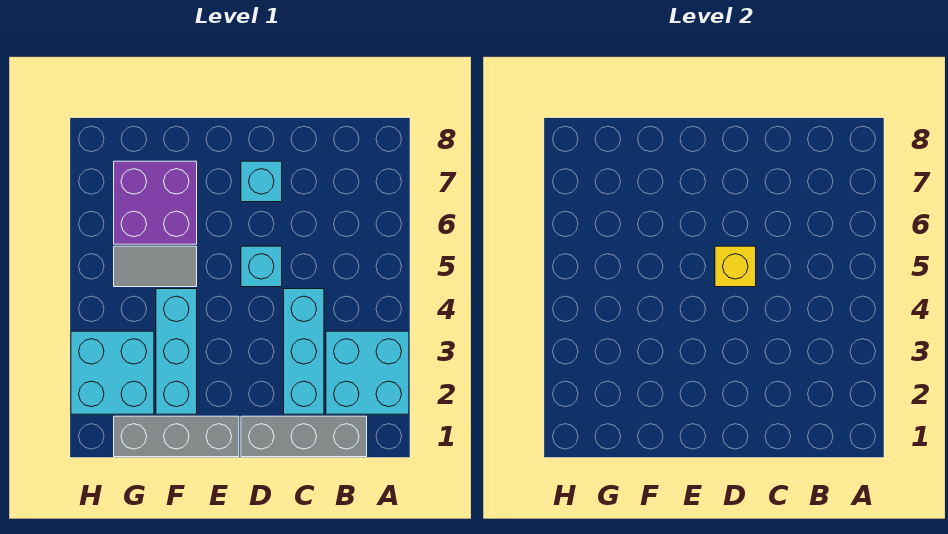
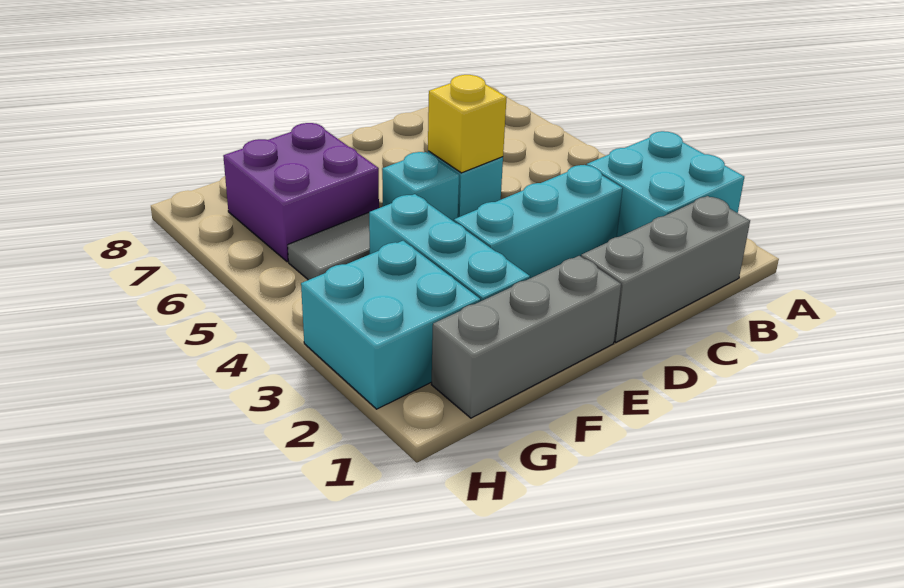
cyan brick C2:C4 level 1 -> cyan brick C3:E3 level 1
cyan brick D7 level 1 -> cyan brick E5 level 1

